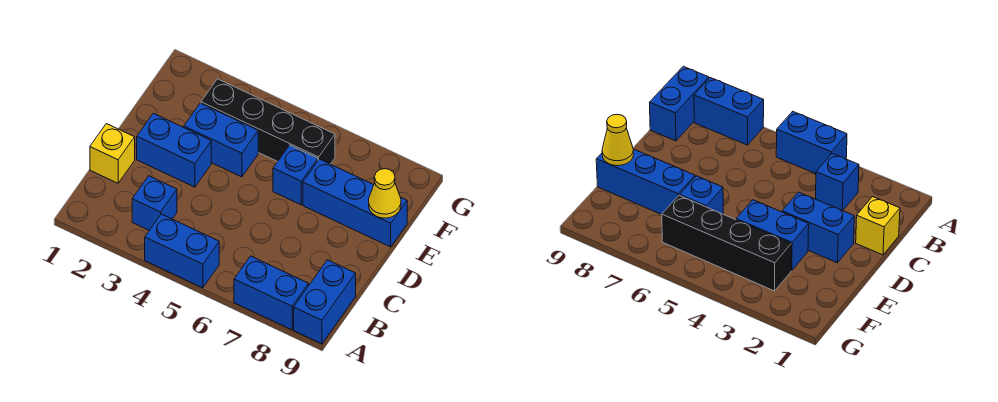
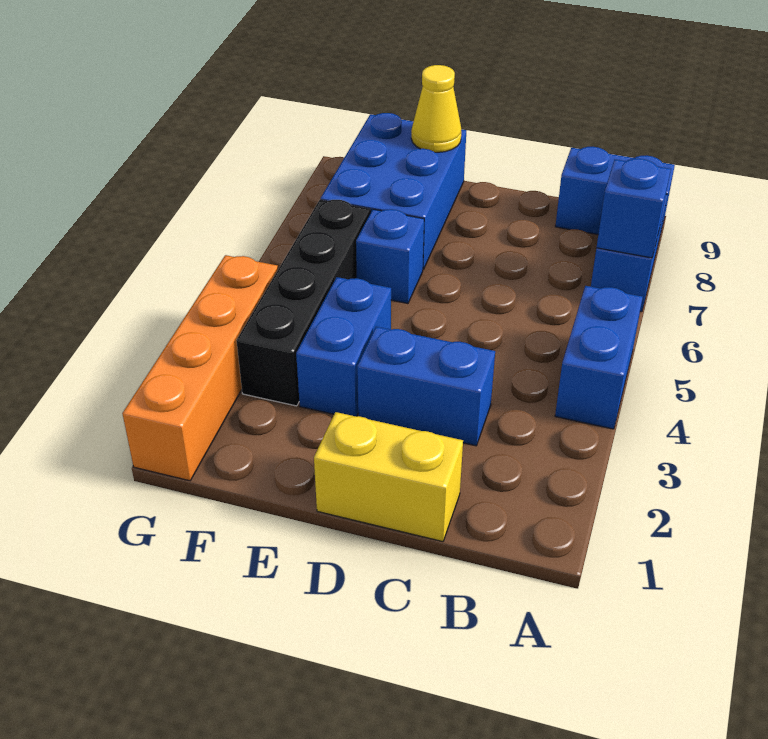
blue brick B3 level 1 -> blue brick A7 level 2
yellow brick C1 level 1 -> yellow brick C1:D1 level 1
blue brick D2:D3 level 1 -> blue brick C3:D3 level 1
blue brick E7:E9 level 1 -> blue brick E7:F9 level 1
none -> orange brick G1:G4 level 1

